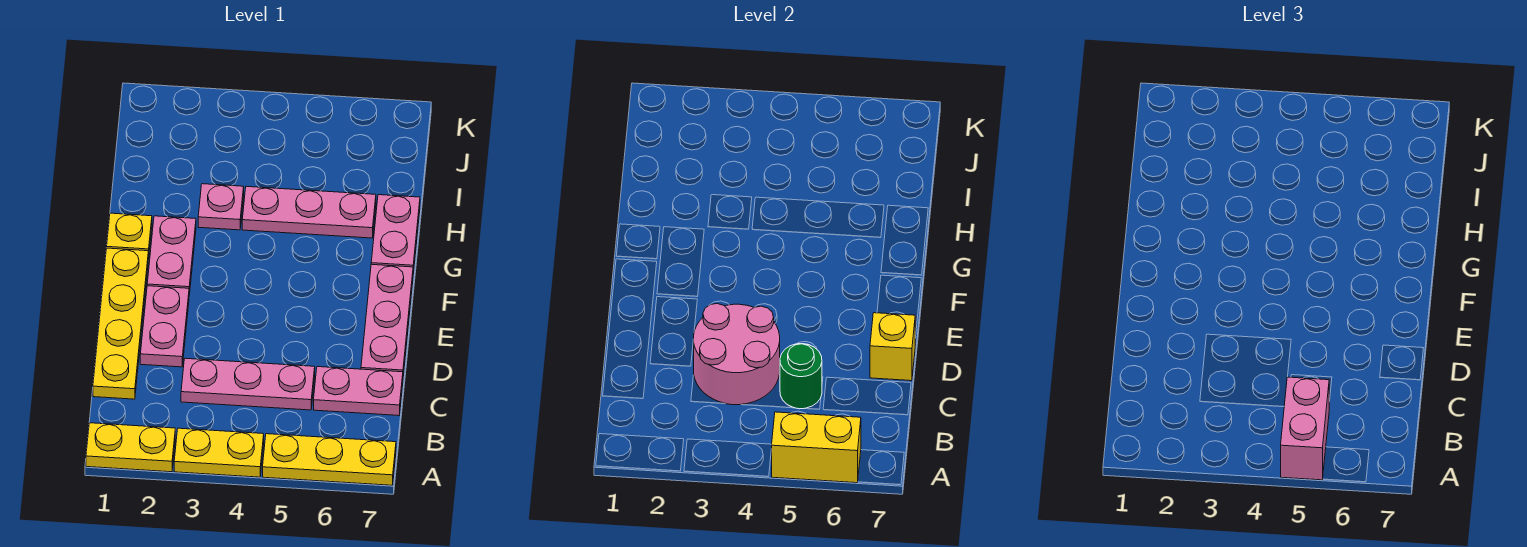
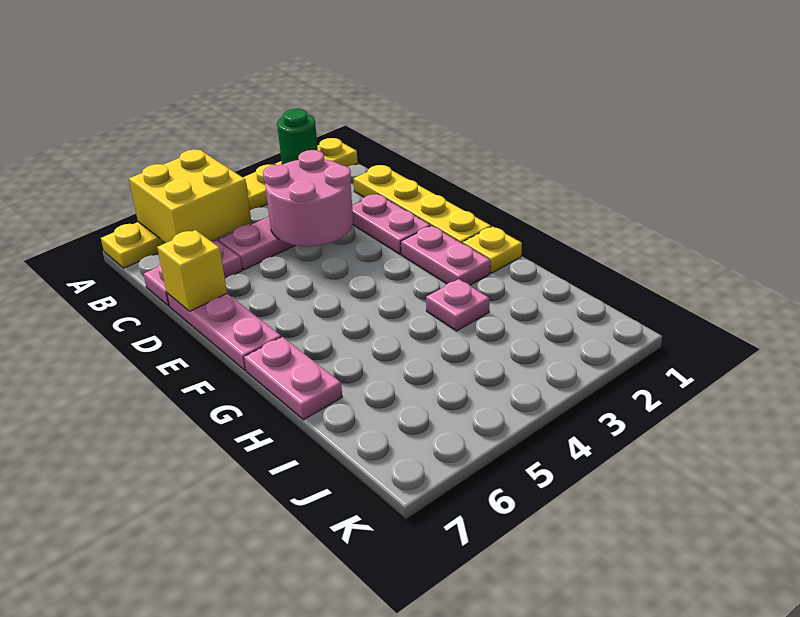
yellow brick A5:A6 level 2 -> yellow brick A5:B6 level 2
pink brick A5:B5 level 3 -> none
green round brick C5 level 2 -> green round brick A2 level 2
pink plate H4:H6 level 1 -> none

